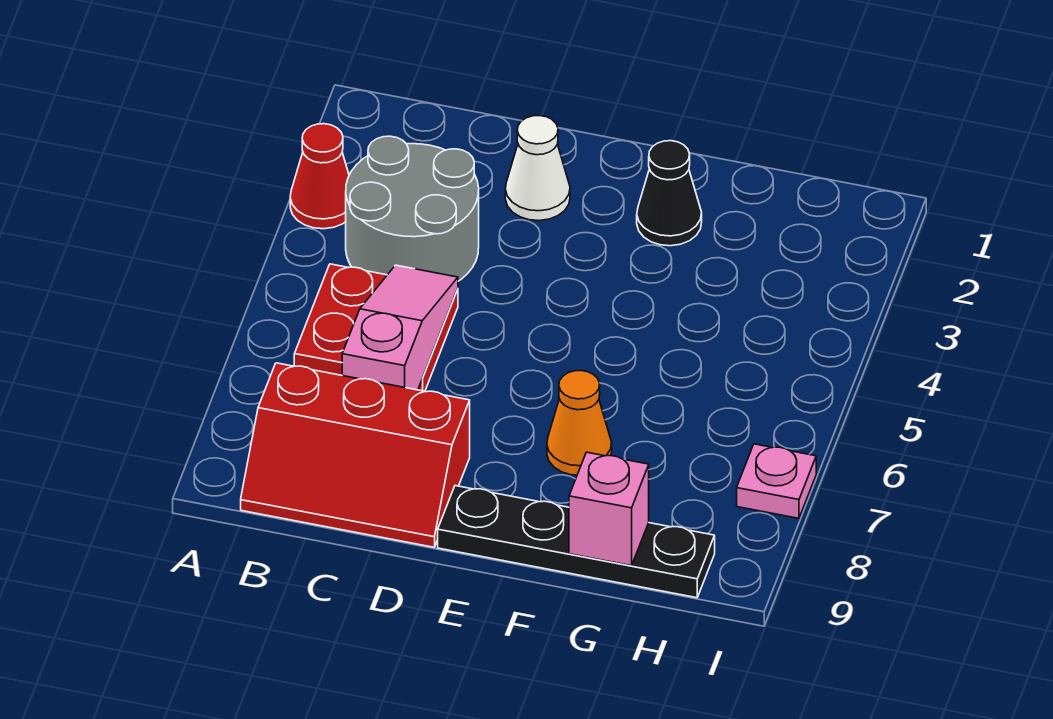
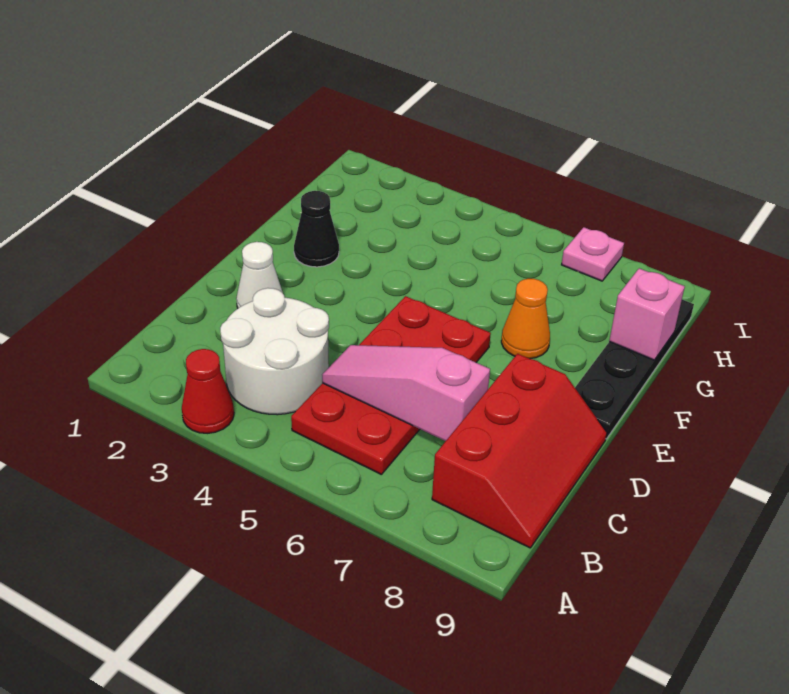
grey round brick B3:C4 level 1 -> white round brick B3:C4 level 1
red plate B5:C6 level 1 -> red plate B5:E6 level 1

